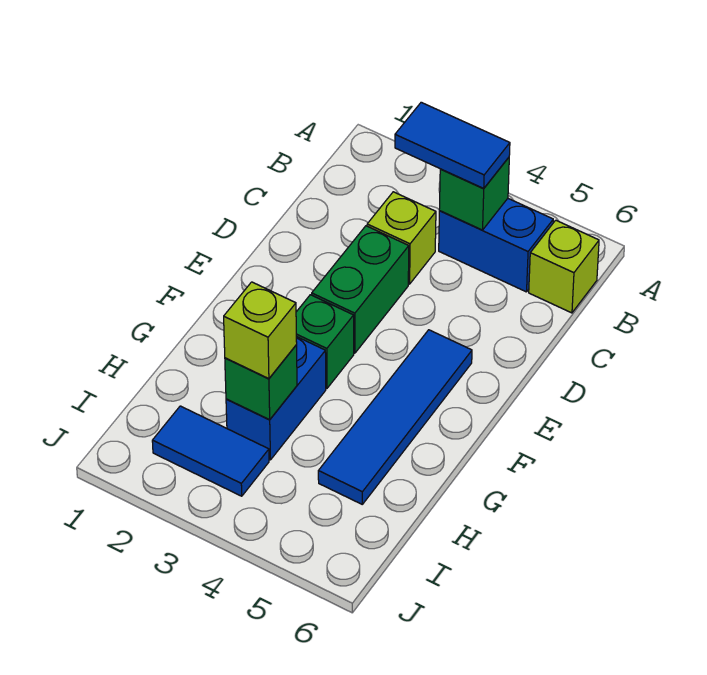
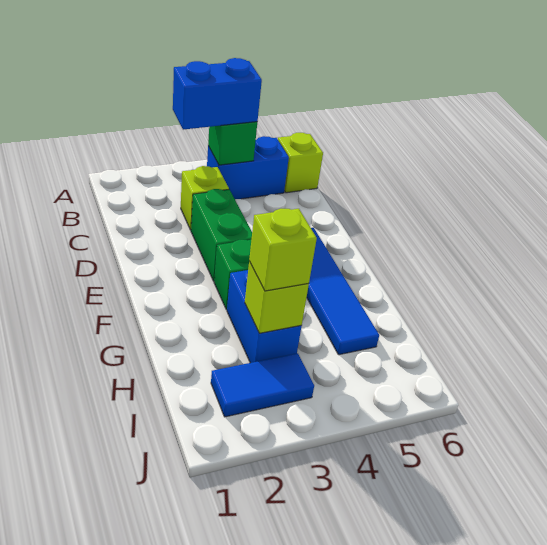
blue tile B3:B4 level 3 -> blue brick B3:B4 level 3
green brick H3 level 2 -> lime brick H3 level 2

